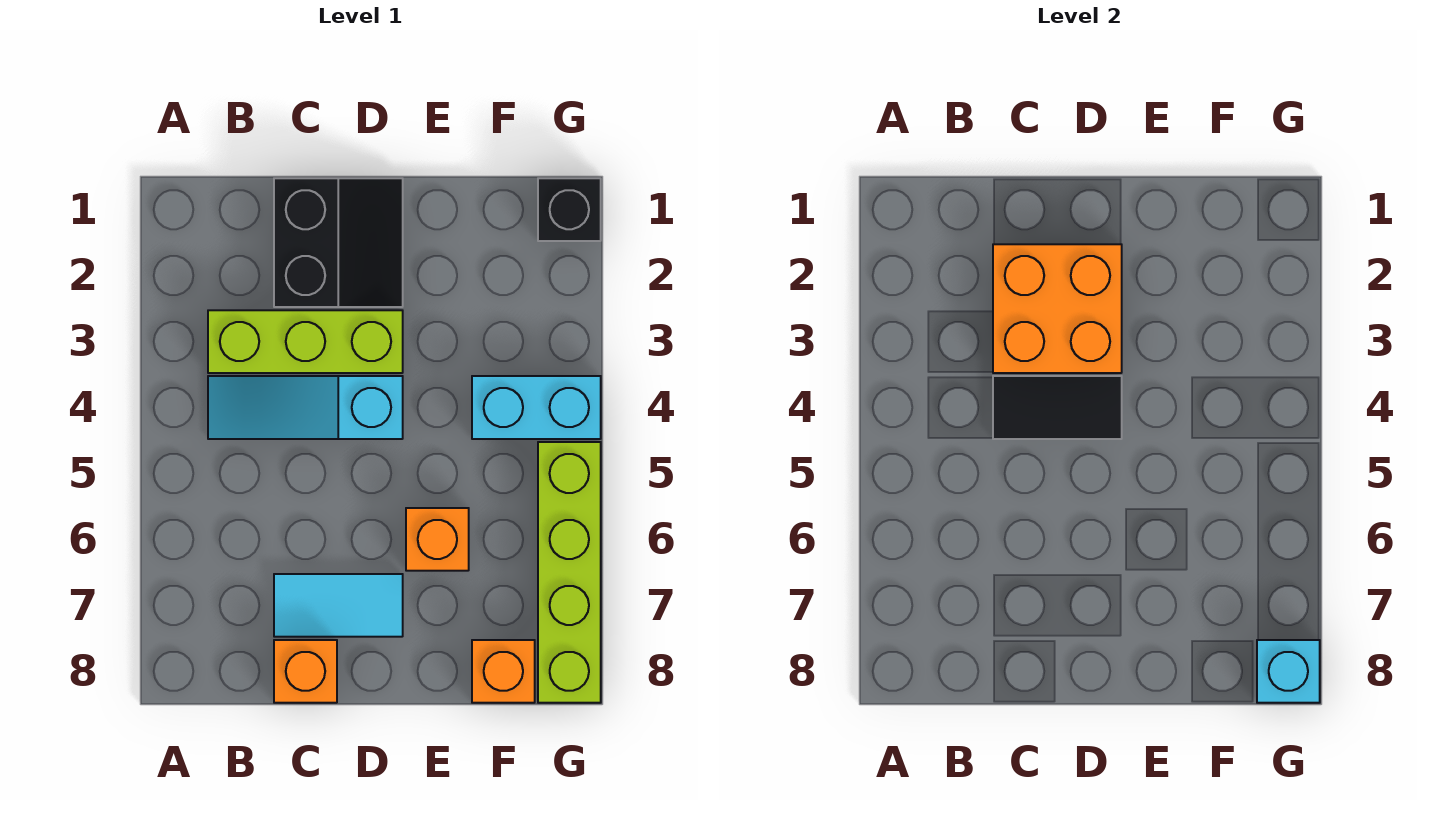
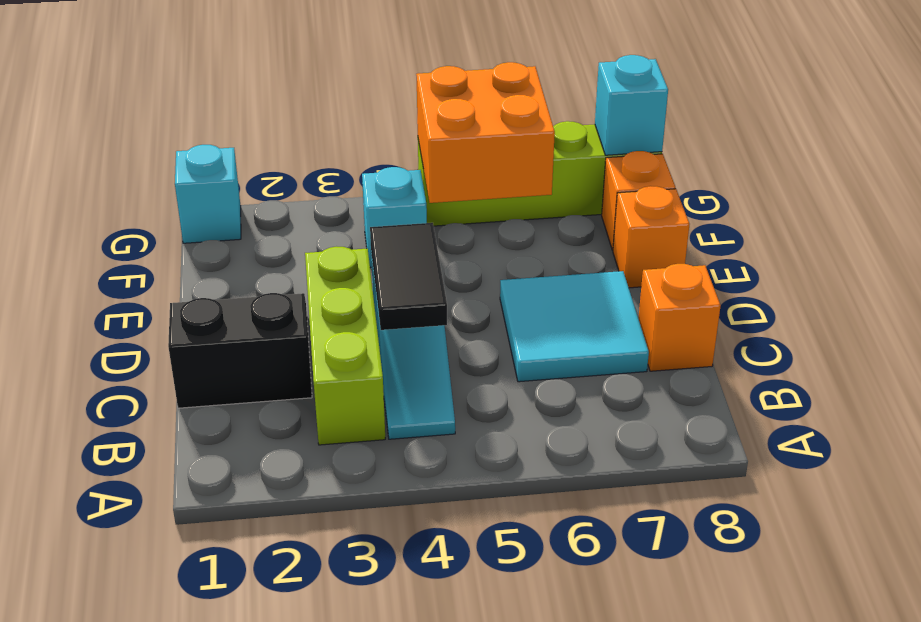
orange brick C2:D3 level 2 -> orange brick F5:G6 level 2
cyan tile C7:D7 level 1 -> cyan tile C6:D7 level 1
orange brick E6 level 1 -> orange brick E8 level 1
cyan brick F4:G4 level 1 -> cyan brick F4 level 1
black brick G1 level 1 -> cyan brick G1 level 1

